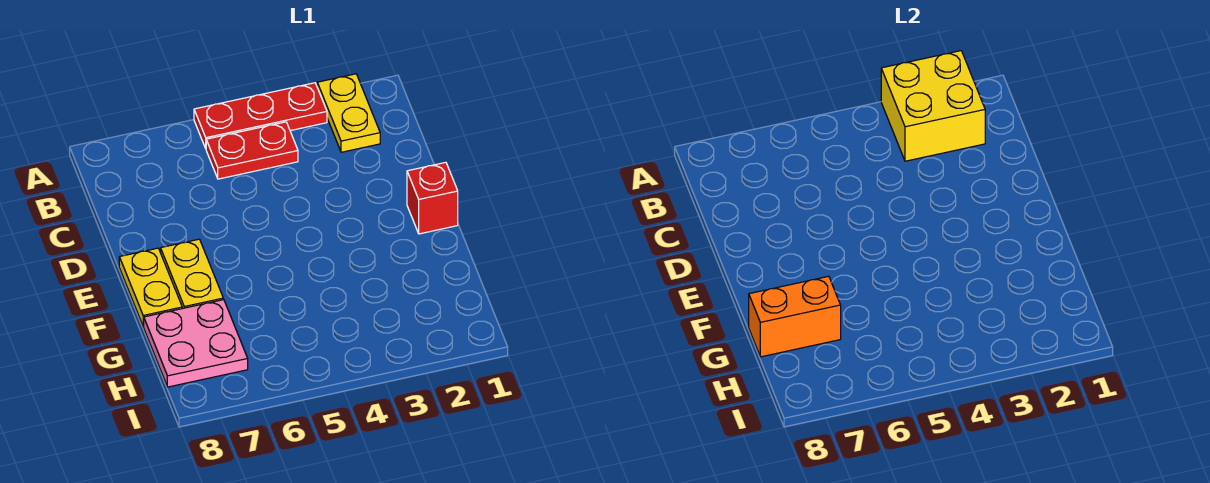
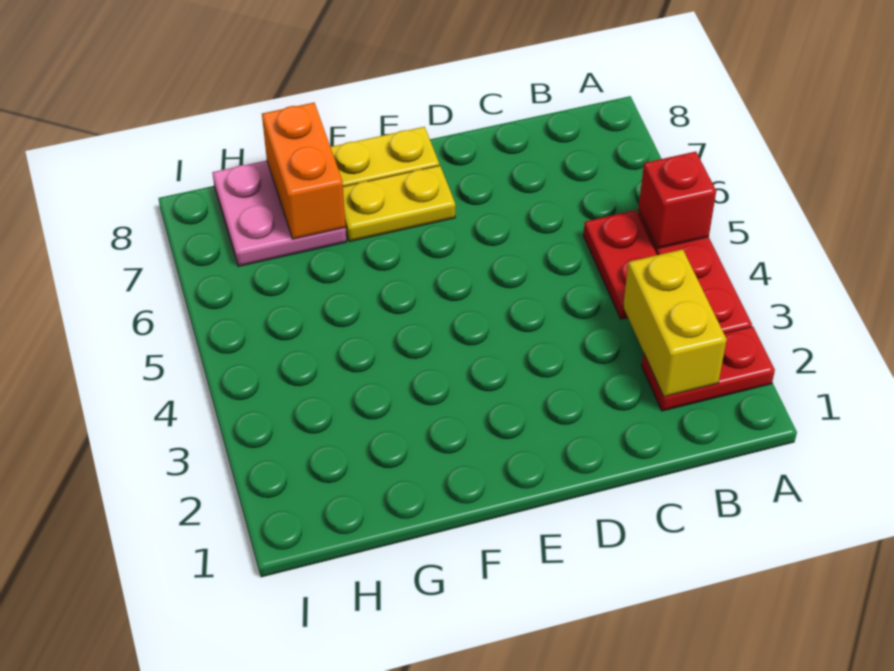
yellow plate A2:B2 level 1 -> red plate A2:B2 level 1
yellow brick A2:B3 level 2 -> yellow brick B2:B3 level 2
red brick E1 level 1 -> red brick A5 level 2

